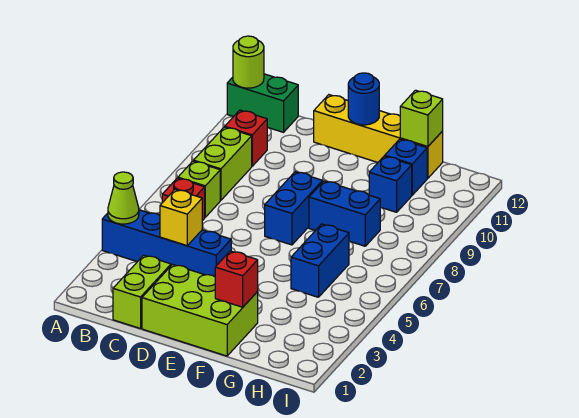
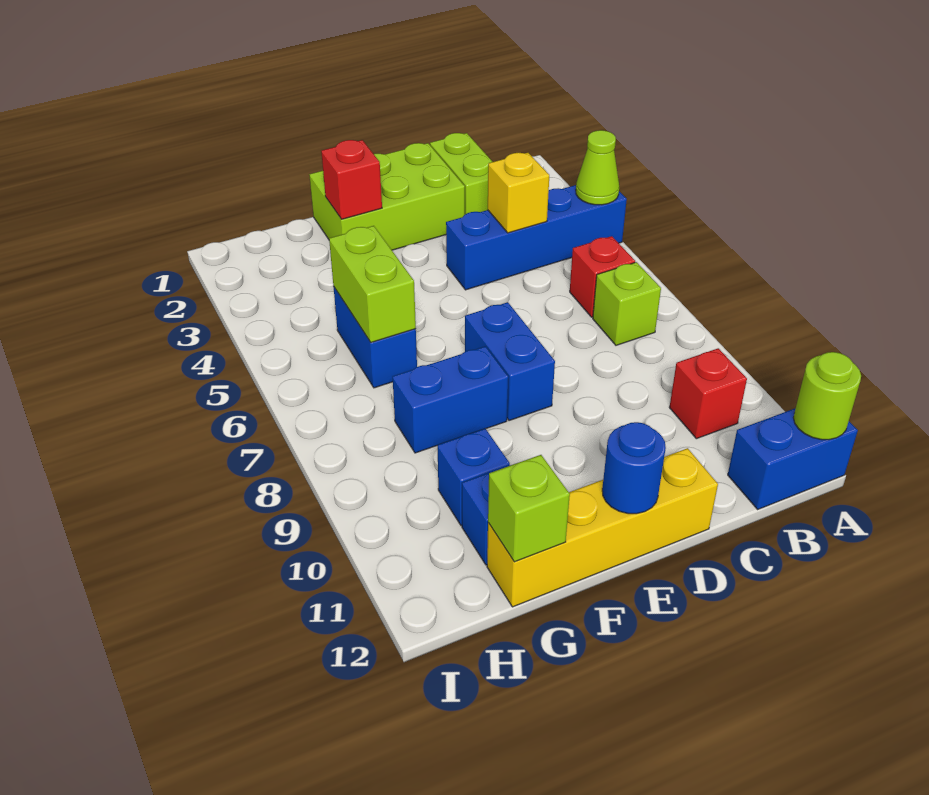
green brick A12:B12 level 1 -> blue brick A12:B12 level 1
lime brick B8:B9 level 1 -> lime brick G5:G6 level 2

